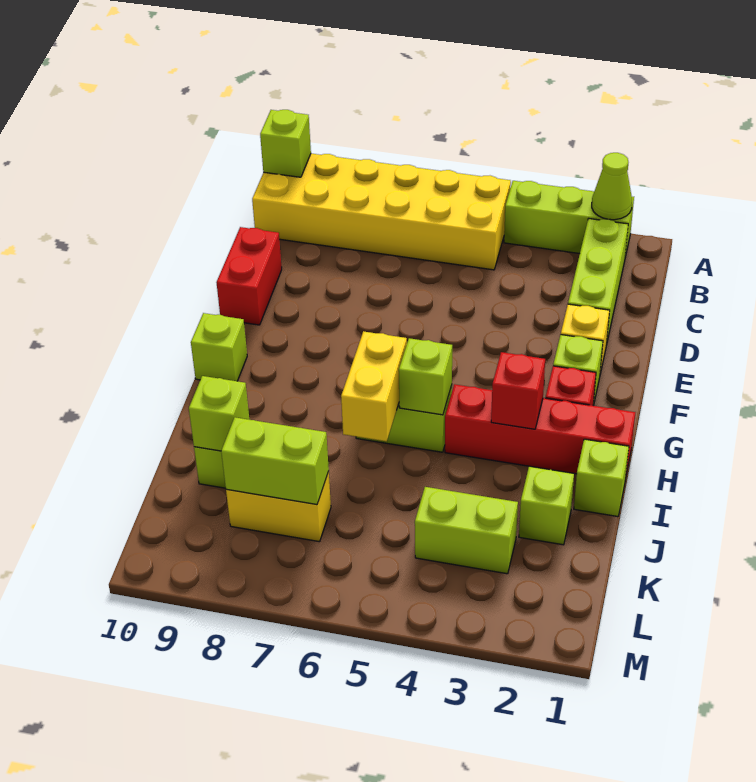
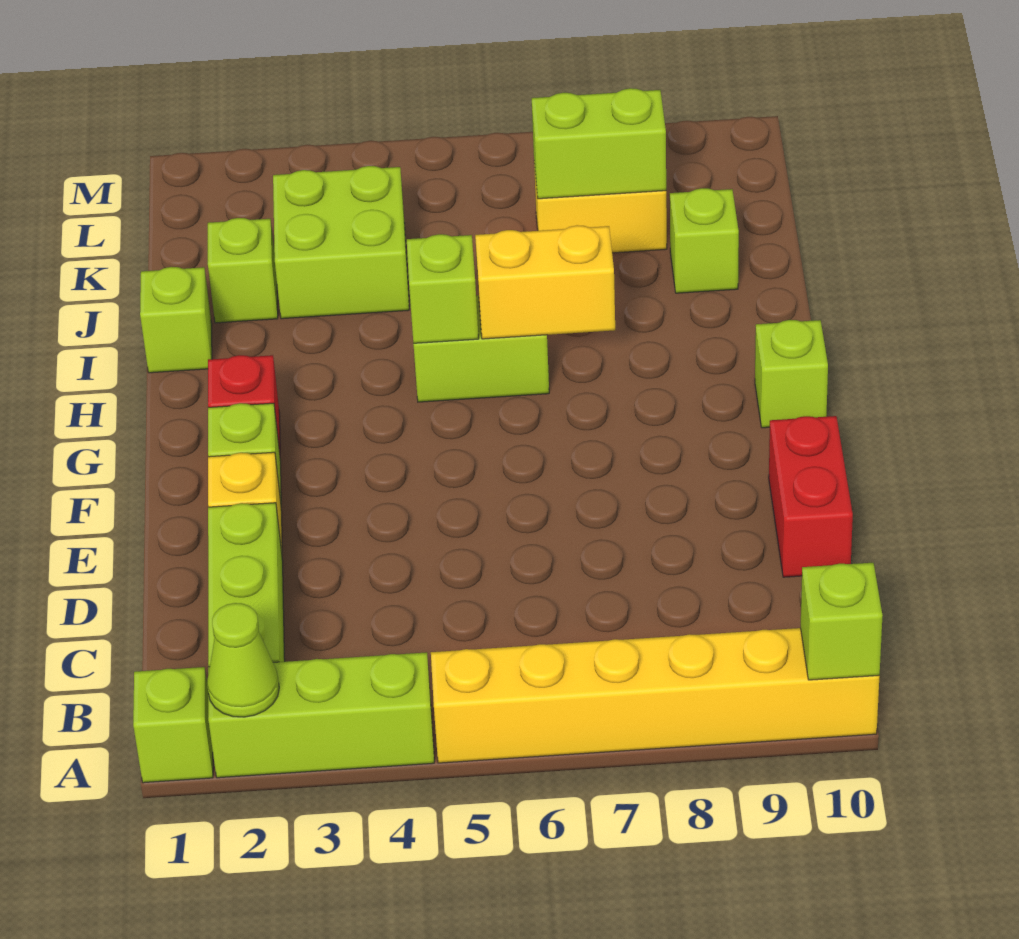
yellow brick A5:B10 level 1 -> yellow brick A5:A10 level 1
red brick H1:H4 level 1 -> none
red brick H3 level 2 -> none
yellow brick H6:I6 level 2 -> yellow brick H6:H7 level 2
lime brick J9 level 2 -> lime brick A1 level 1
lime brick K3:K4 level 1 -> lime brick J3:K4 level 1

